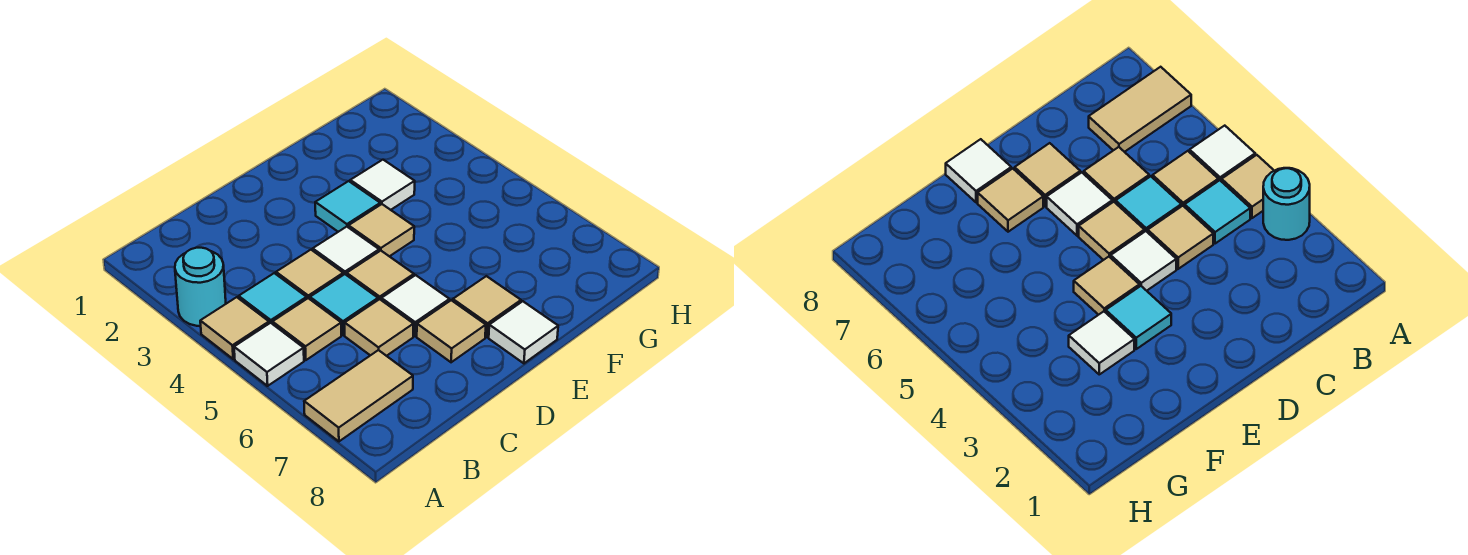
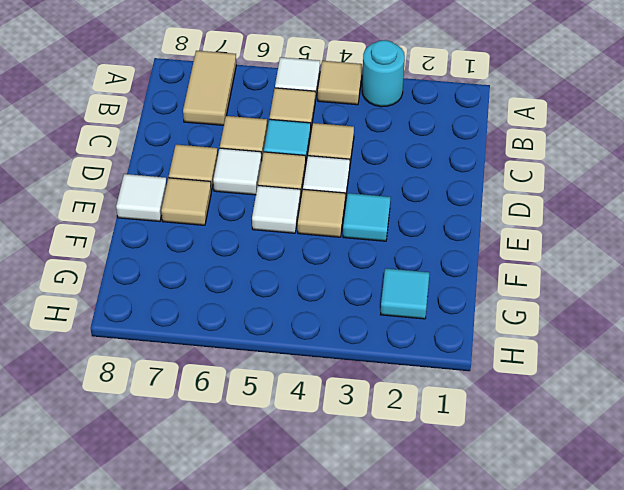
cyan tile B4 level 1 -> cyan tile G2 level 1
white tile F3 level 1 -> white tile E5 level 1

